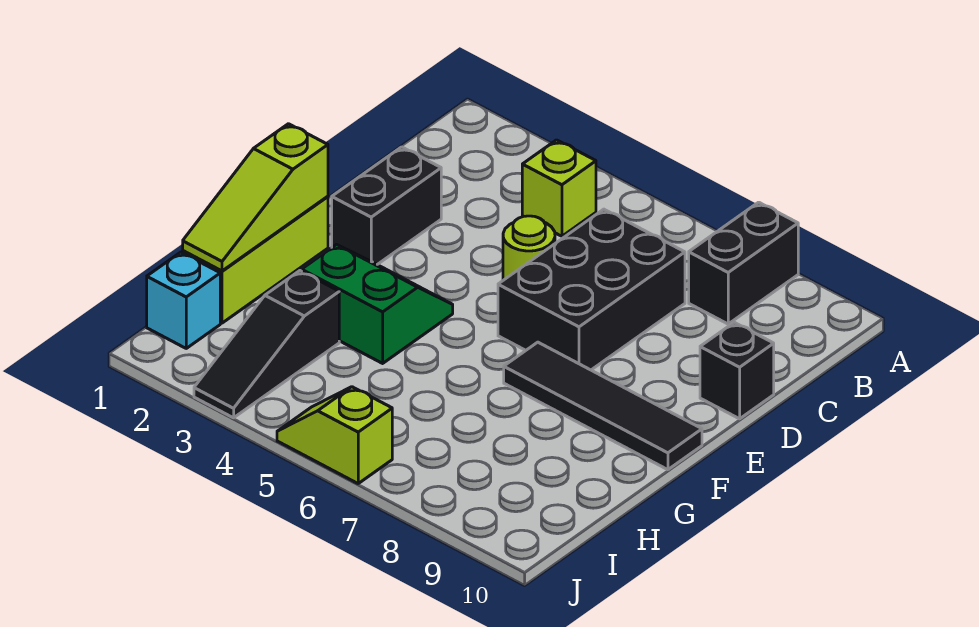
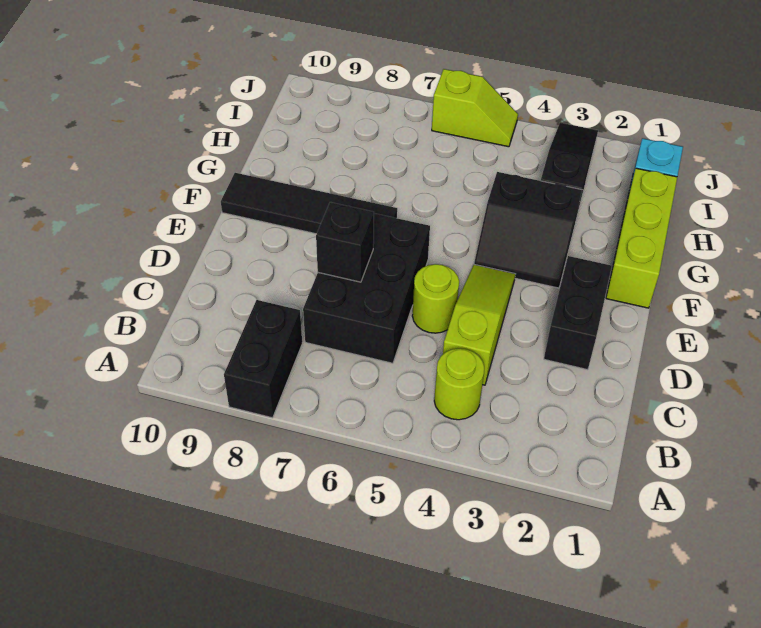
lime brick B4 level 1 -> lime round brick B4 level 1
black brick D10 level 1 -> black brick D7 level 2
lime slope F1:H1 level 2 top F -> lime slope C4:E4 level 1 top C
green slope F3:G4 level 1 top G -> black slope F3:G4 level 1 top G

